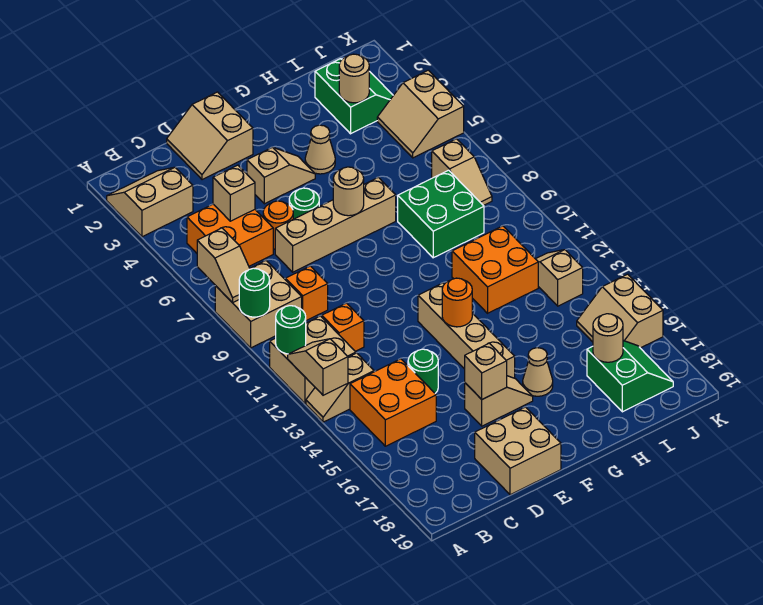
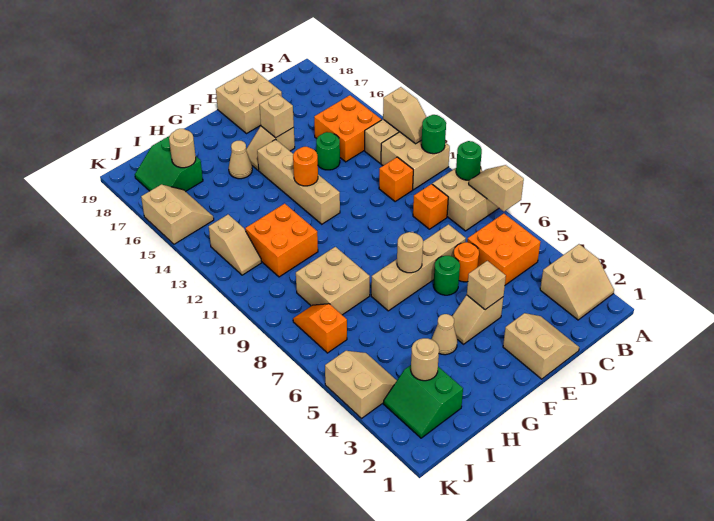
tan brick C5 level 2 -> tan brick E4 level 2
green brick H8:I9 level 1 -> tan brick H8:I9 level 1
tan slope J7:J8 level 1 top 7 -> orange slope J7:J8 level 1 top 7

